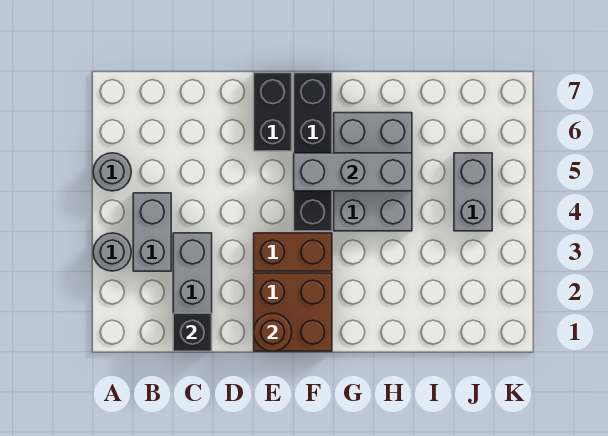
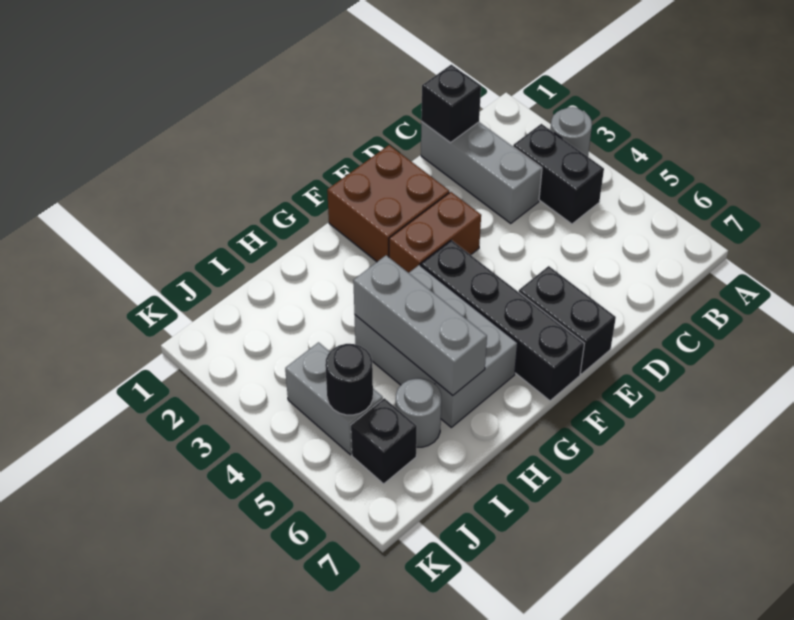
grey round brick A5 level 1 -> grey round brick I6 level 1
grey brick B3:B4 level 1 -> black brick B3:B4 level 1
brown round brick E1 level 2 -> none
grey brick F5:H5 level 2 -> grey brick H4:H6 level 2
none -> black round brick J5 level 2
none -> black brick J6 level 1

